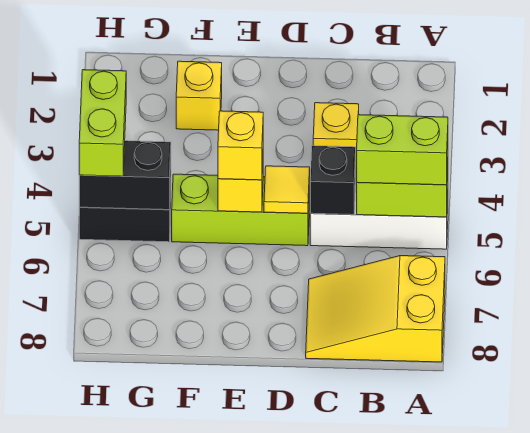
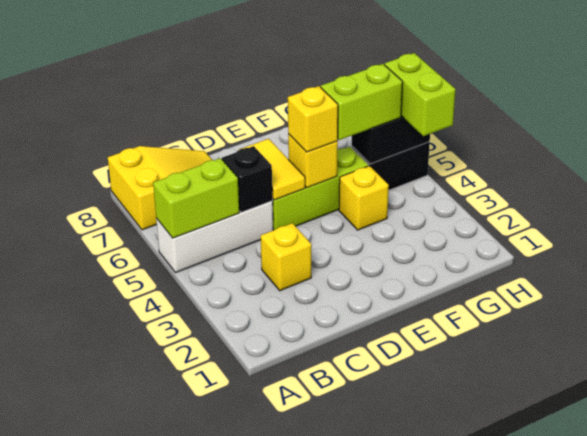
lime brick A5:B5 level 3 -> lime brick F5:G5 level 3
yellow tile D5 level 2 -> yellow tile D5:D6 level 2
yellow brick F2 level 1 -> yellow brick F4 level 1

